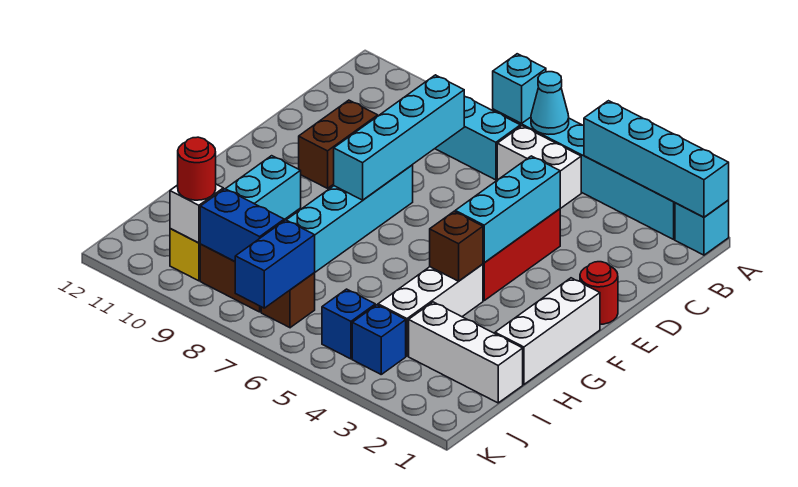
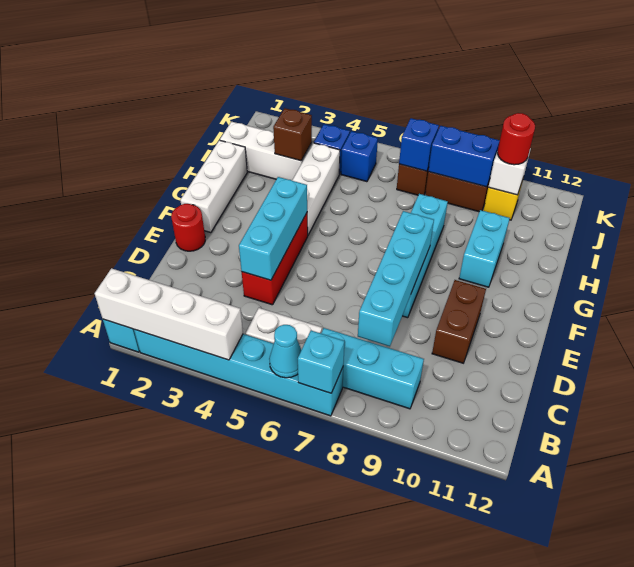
cyan brick A1:A4 level 2 -> white brick A1:A4 level 2
brown brick G4 level 2 -> brown brick I3 level 2
blue brick J7:K7 level 2 -> blue brick J7 level 2

